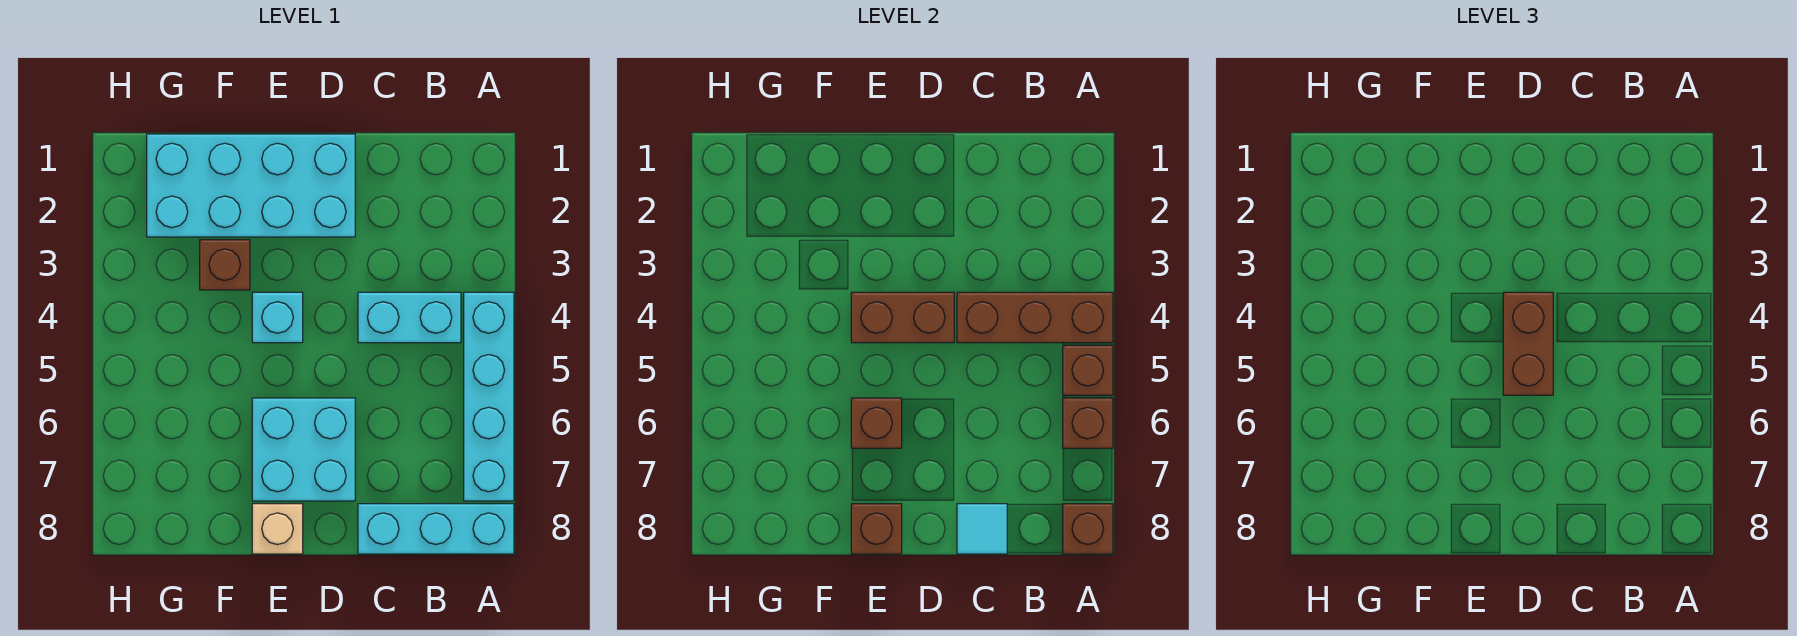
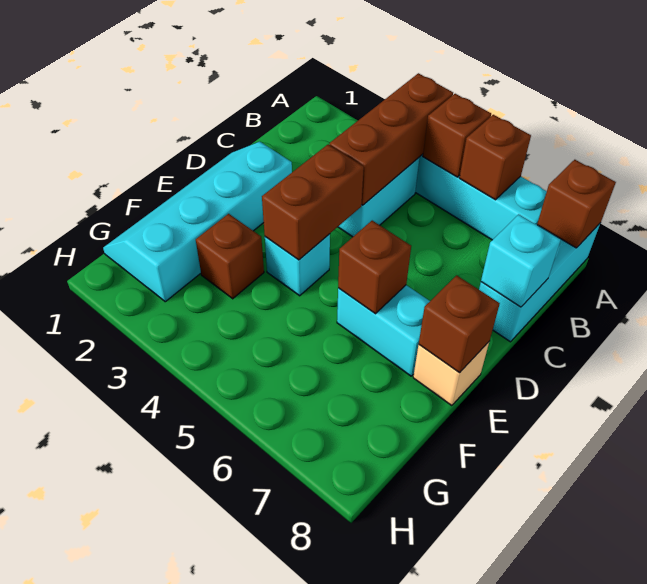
cyan tile C8 level 2 -> cyan brick C8 level 2
cyan brick D1:G2 level 1 -> cyan slope D1:G2 level 1 top 2
brown brick D4:D5 level 3 -> none
cyan brick D6:E7 level 1 -> cyan brick E6:E7 level 1

